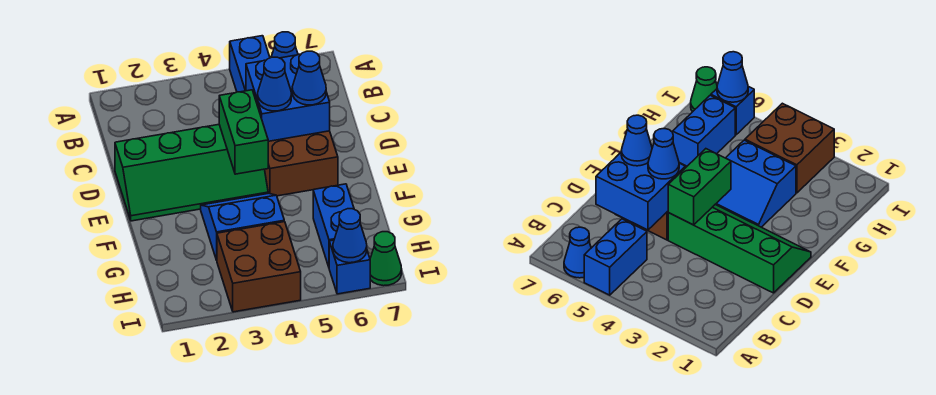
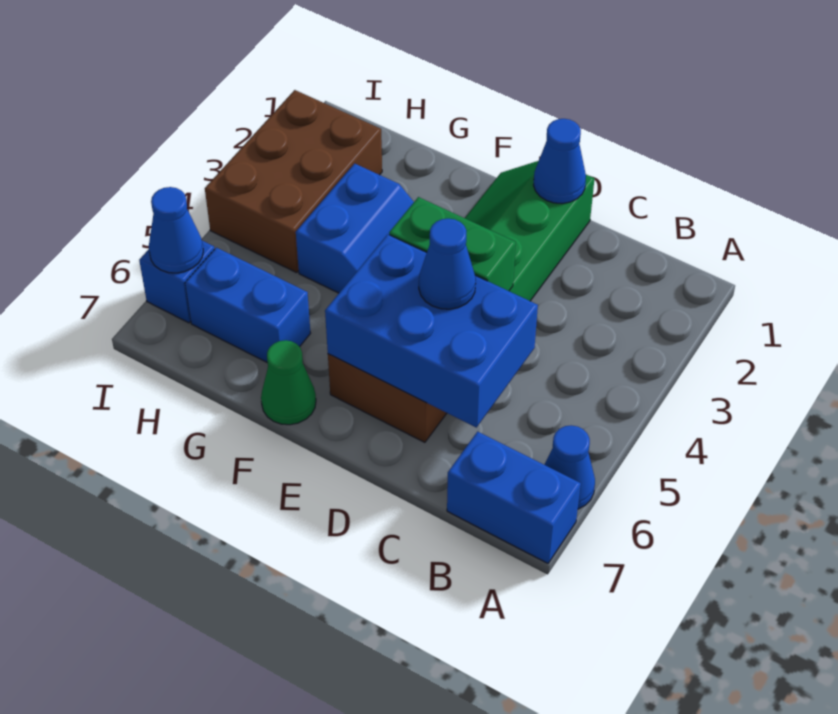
blue brick A5:B5 level 1 -> blue brick A7:B7 level 1
blue brick C5:D6 level 2 -> blue brick C5:E6 level 2
blue cone D6 level 3 -> blue cone D1 level 2
brown brick H3:I4 level 1 -> brown brick H2:I4 level 1
green cone I7 level 1 -> green cone F7 level 1

